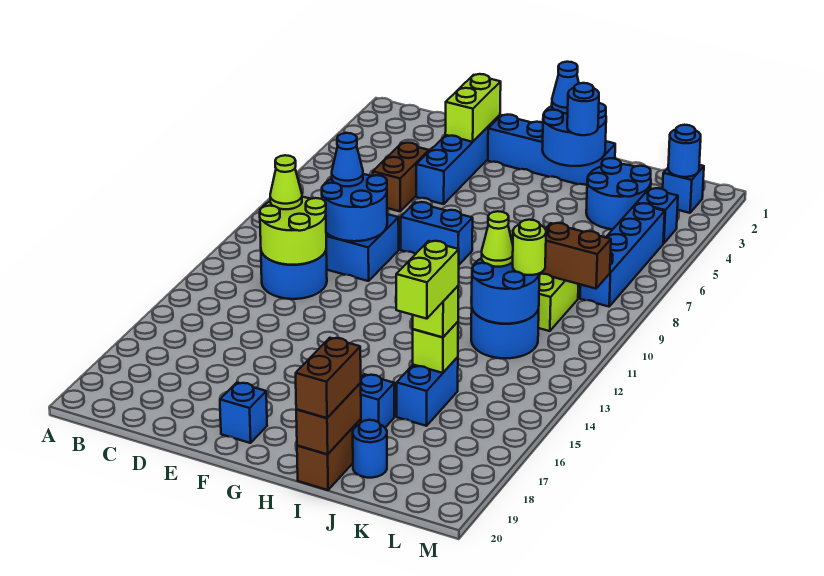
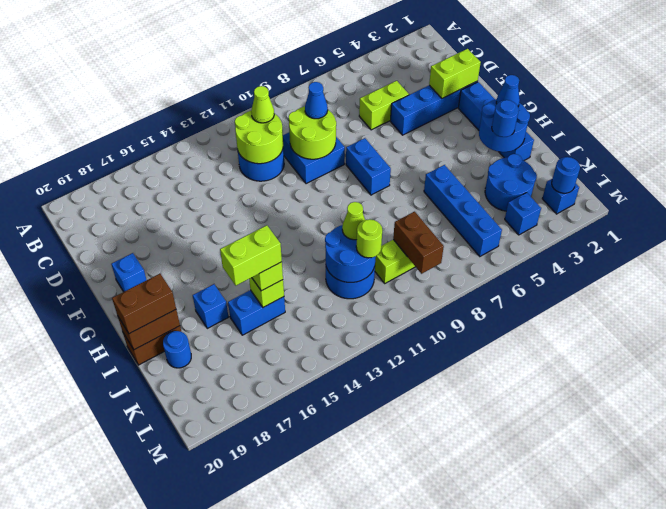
brown brick D5:D6 level 1 -> lime brick D5:D6 level 1
blue round brick D9:E10 level 2 -> lime round brick D9:E10 level 2
blue brick L5:L8 level 1 -> blue brick I6:L6 level 1

